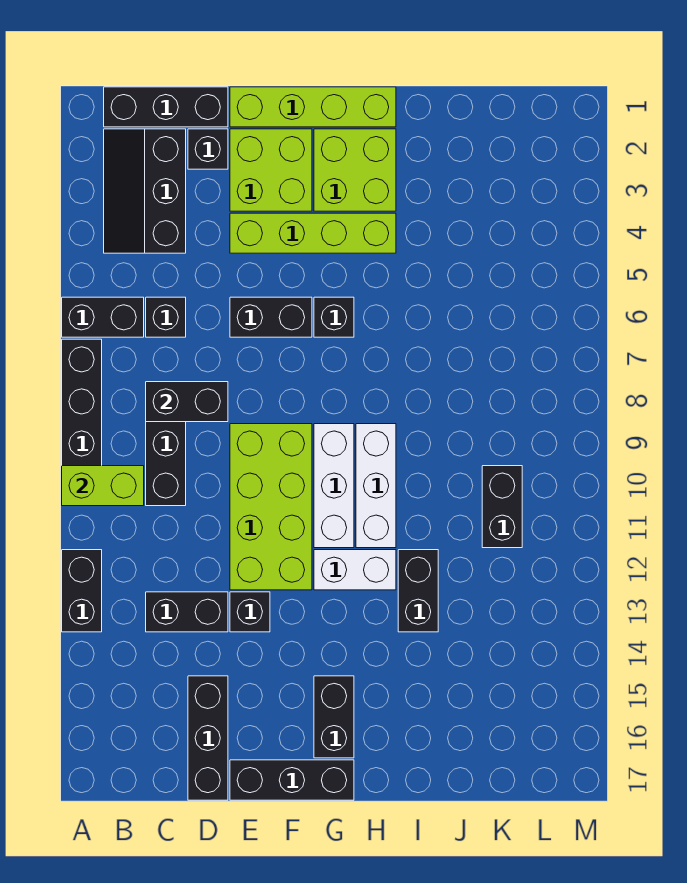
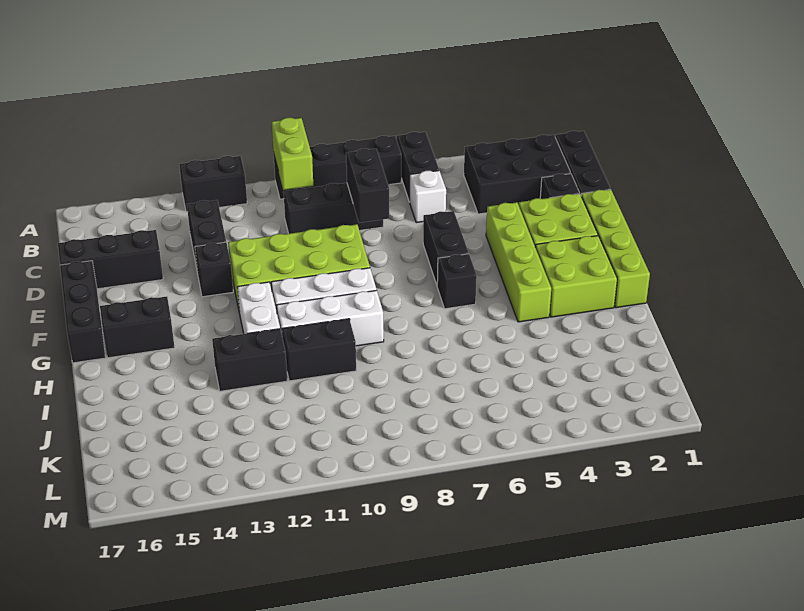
black slope B2:C4 level 1 top C -> black brick B2:C4 level 1
black brick C6 level 1 -> white brick C6 level 1
black brick K10:K11 level 1 -> black brick I10:I11 level 1

